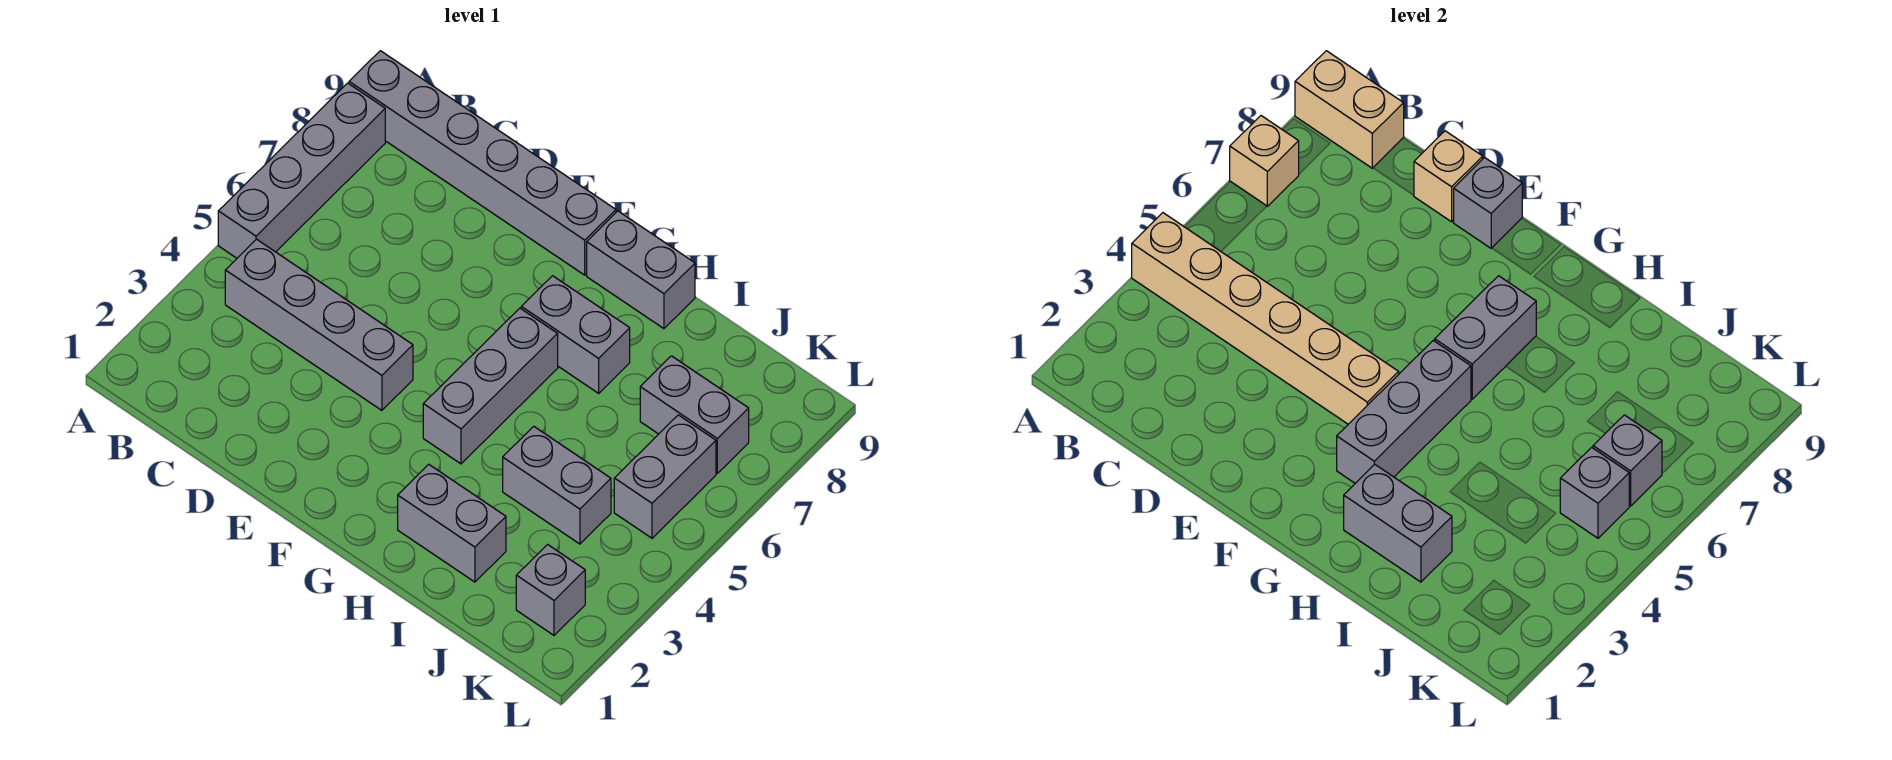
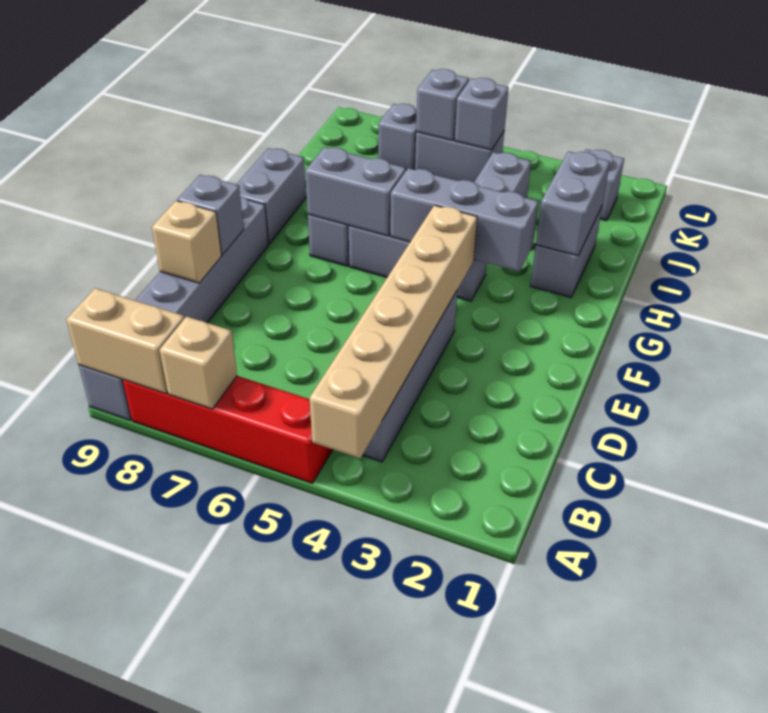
grey brick A5:A8 level 1 -> red brick A5:A8 level 1
tan brick A9:B9 level 2 -> tan brick A8:A9 level 2
grey brick J7:K7 level 1 -> grey brick K7 level 1

